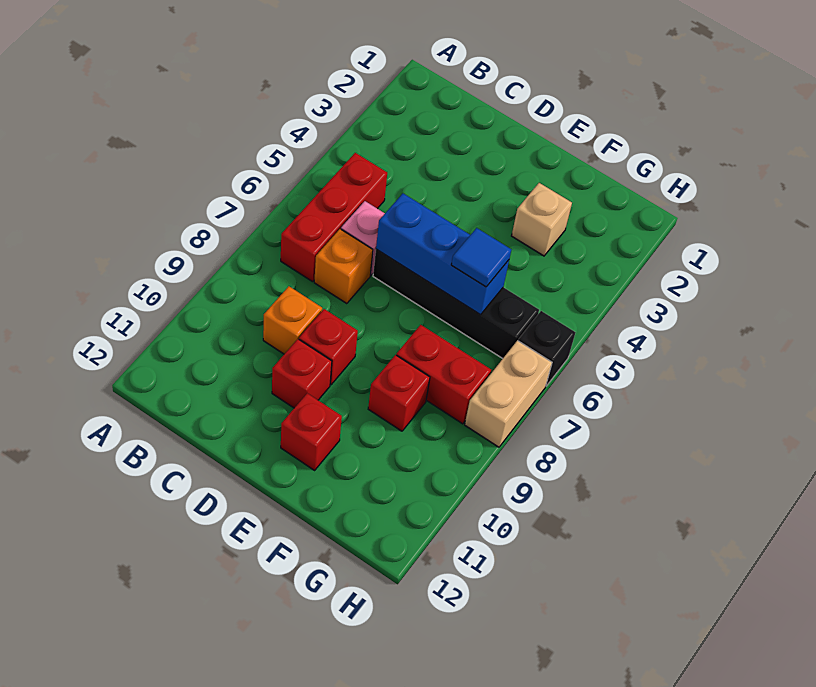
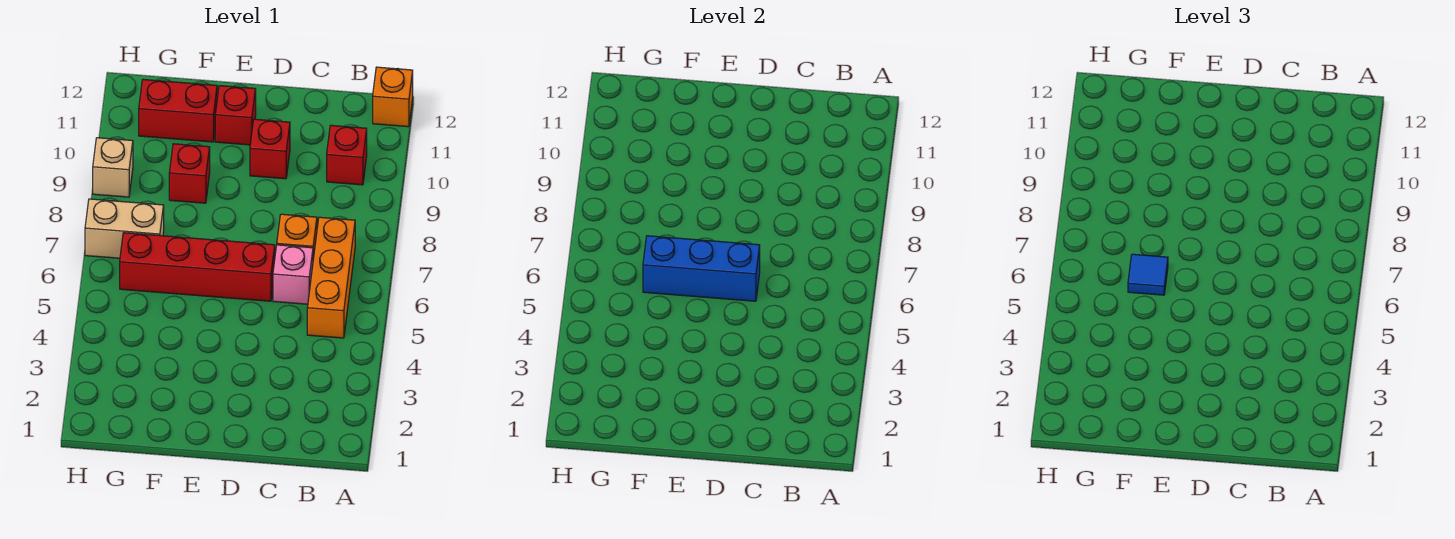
red brick B5:B7 level 1 -> orange brick B5:B7 level 1
orange brick C9 level 1 -> orange brick A12 level 1
black brick D6:G6 level 1 -> red brick D6:G6 level 1
red brick D9 level 1 -> red brick B10 level 1
tan brick F3 level 1 -> tan brick H9 level 1
red brick F8:G8 level 1 -> red brick F11:G11 level 1
black brick H6 level 1 -> none
tan brick H7:H8 level 1 -> tan brick G7:H7 level 1

